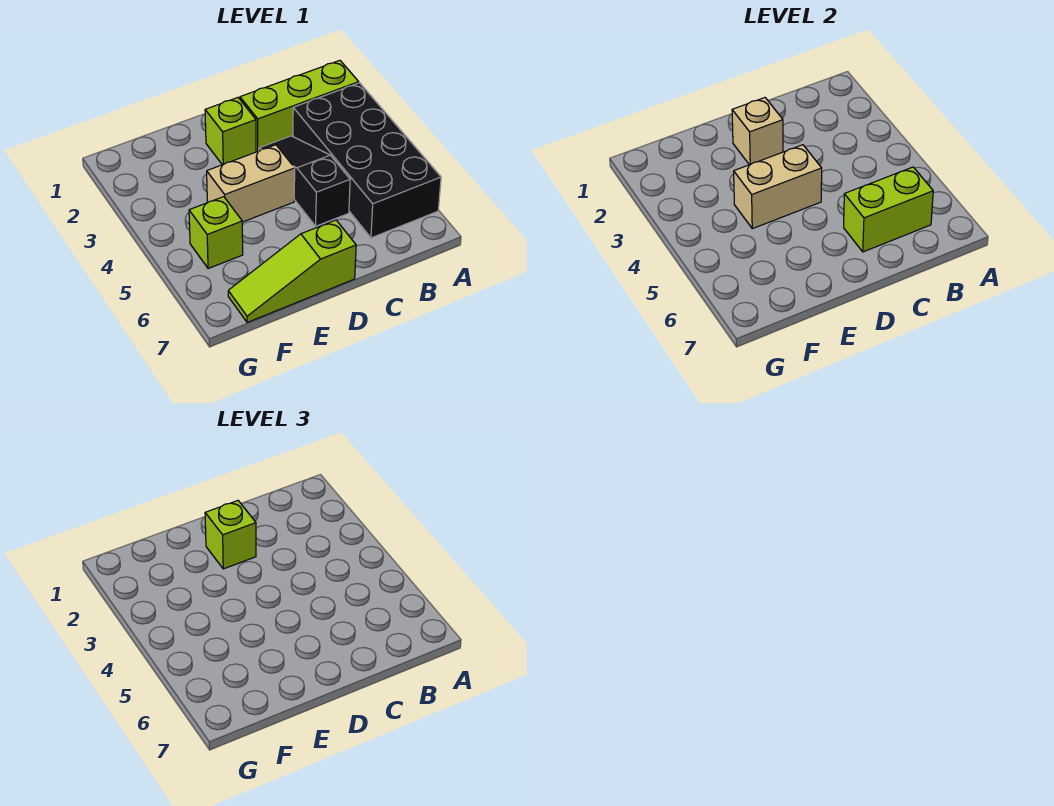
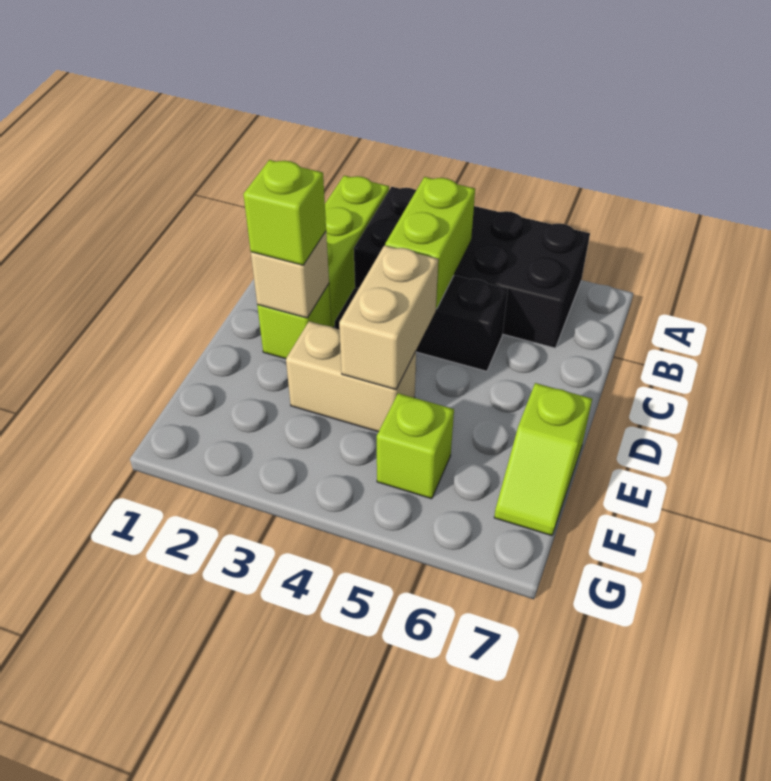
lime brick B6:C6 level 2 -> lime brick B4:C4 level 2
tan brick D4:E4 level 1 -> tan brick E3:E4 level 1
lime slope D7:F7 level 1 top D -> lime slope E7:F7 level 1 top E

